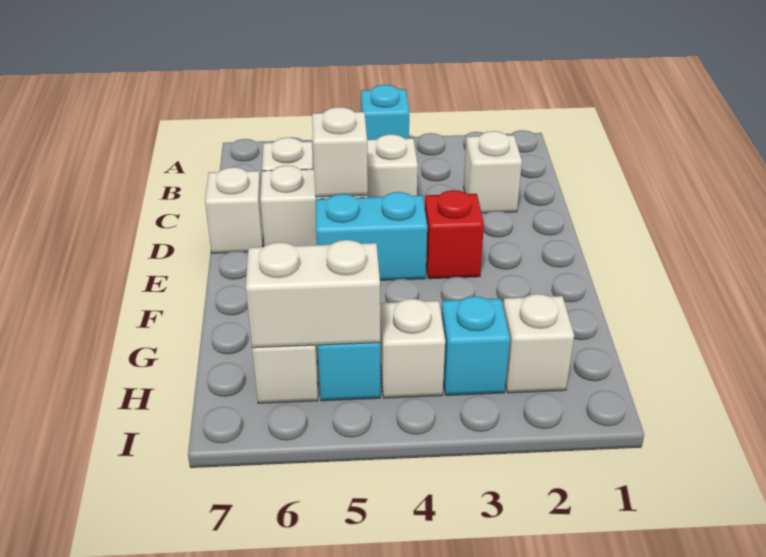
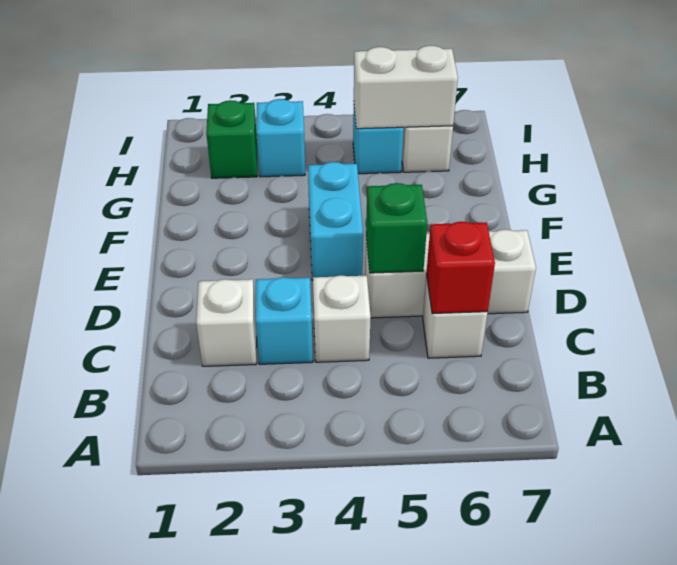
cyan brick A4 level 1 -> cyan brick C3 level 1
white brick D5 level 2 -> green brick D5 level 2
red brick E3 level 1 -> red brick C6 level 2
cyan brick E4:E5 level 1 -> cyan brick E4:F4 level 1
white brick H2 level 1 -> green brick H2 level 1
white brick H4 level 1 -> none

